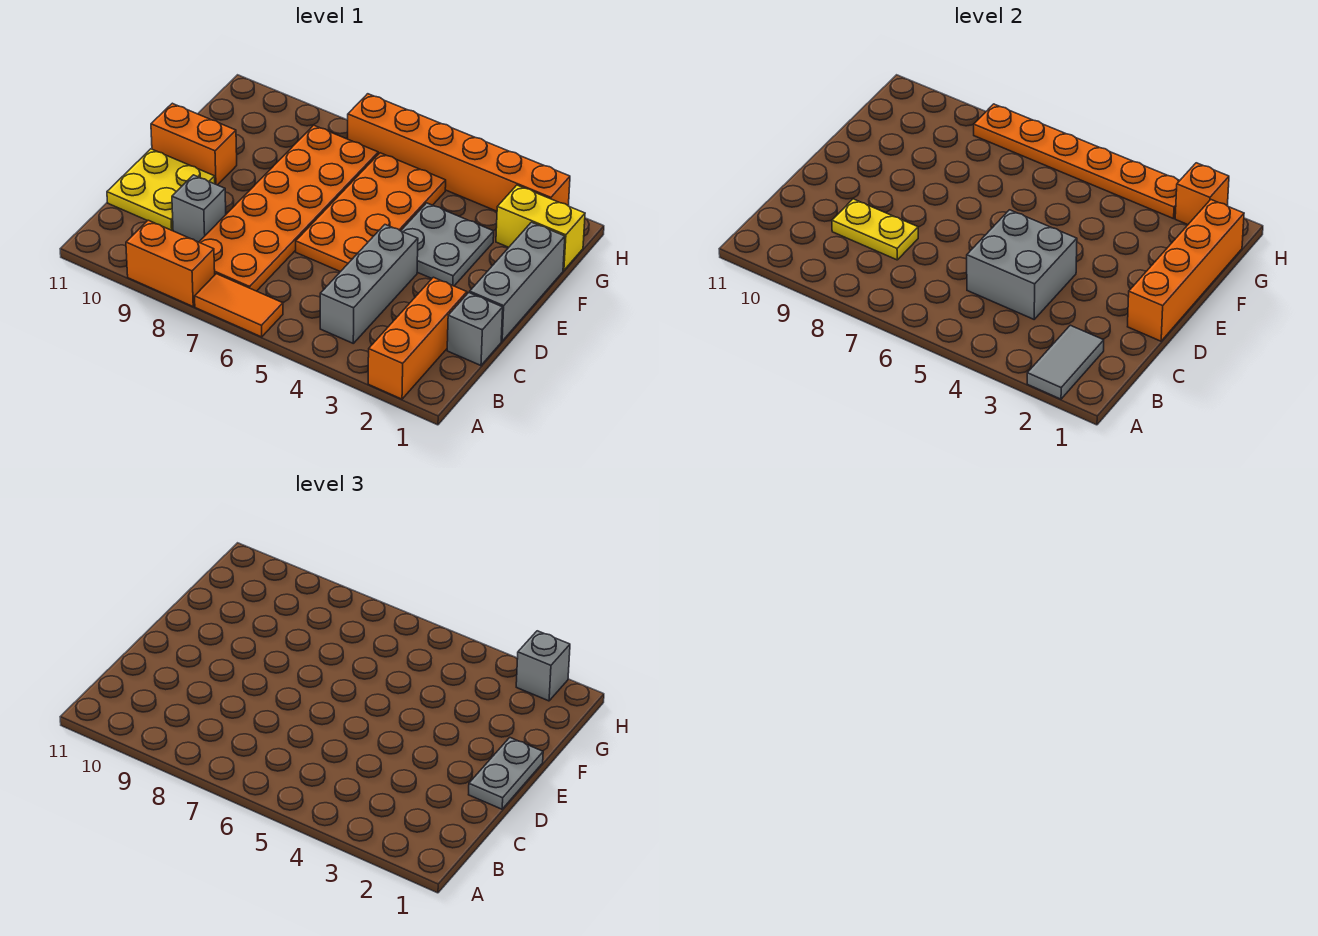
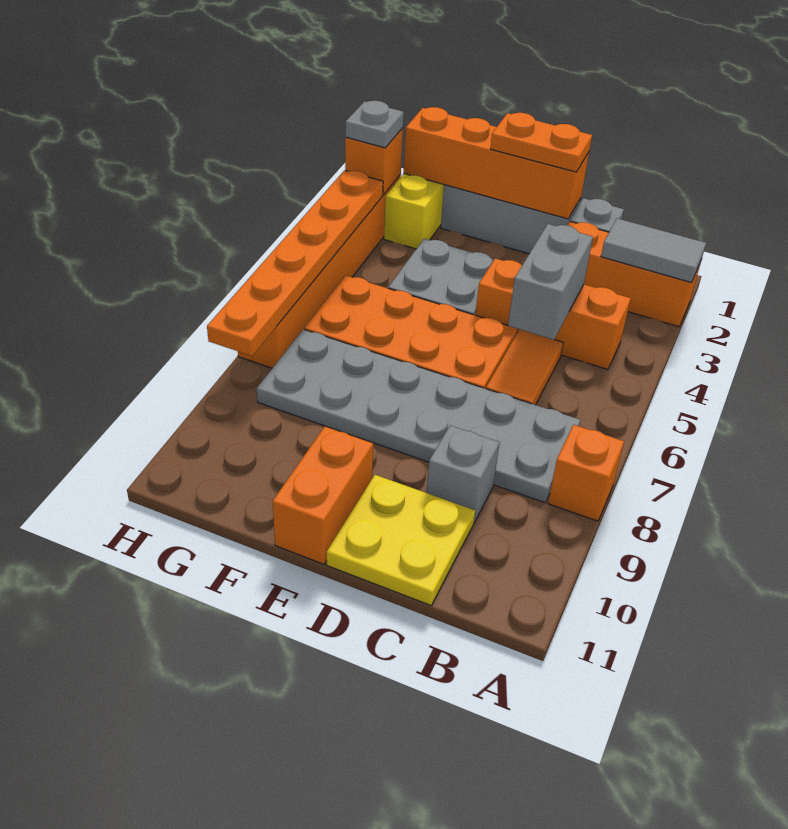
orange tile A6:A7 level 1 -> orange tile C5:C6 level 1
orange brick A8:A9 level 1 -> orange brick A8 level 1
grey brick B4:D4 level 1 -> orange brick B4:D4 level 1
orange plate B7:G8 level 1 -> grey plate B7:G8 level 1
grey brick C4:D5 level 2 -> grey brick C4:C5 level 2
yellow plate C8:C9 level 2 -> none
grey plate D1:E1 level 3 -> orange plate D1:E1 level 3
grey brick H2 level 3 -> grey plate H2 level 3

